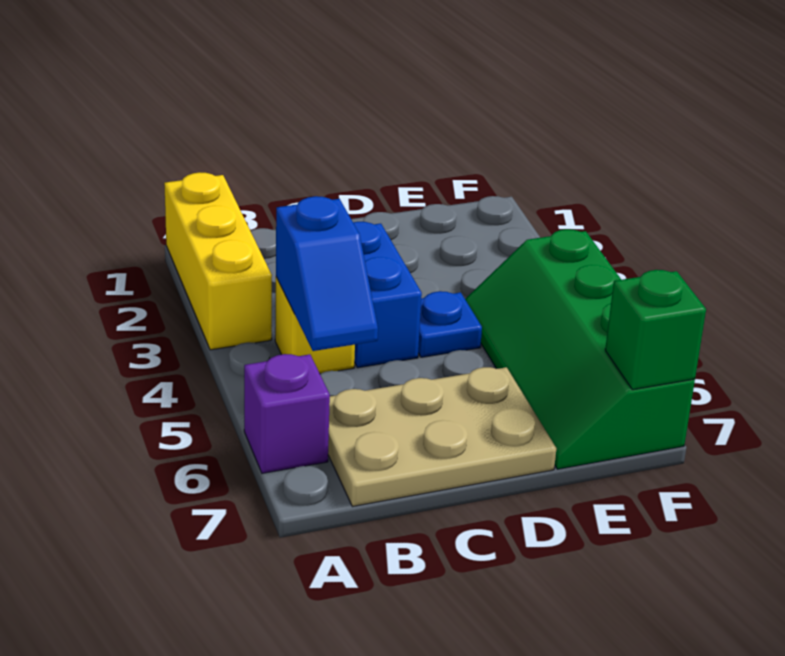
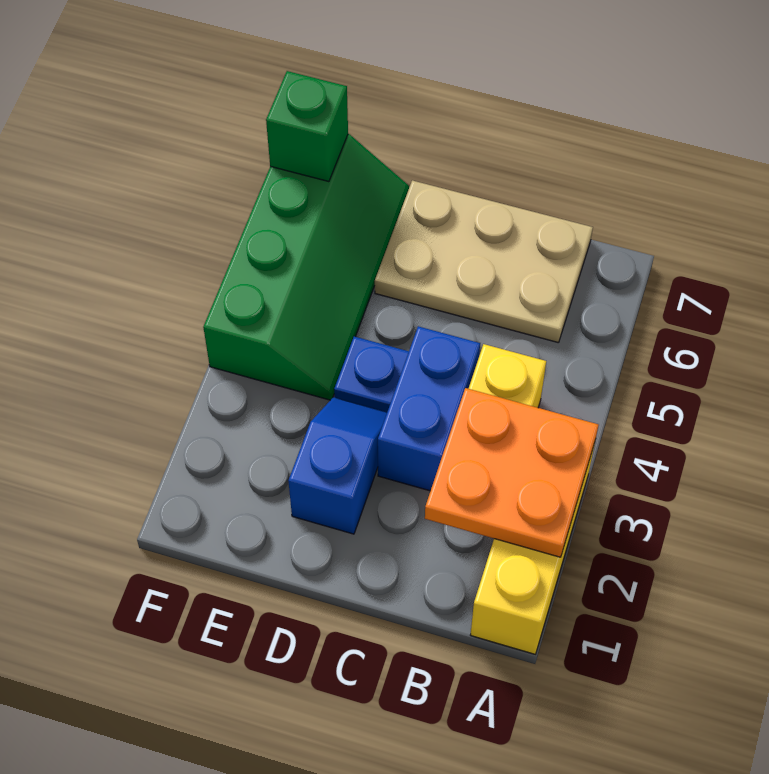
none -> orange plate A2:B3 level 2
purple brick A6 level 1 -> none
blue slope B4:B5 level 2 top 4 -> blue slope D2:D3 level 1 top 2

